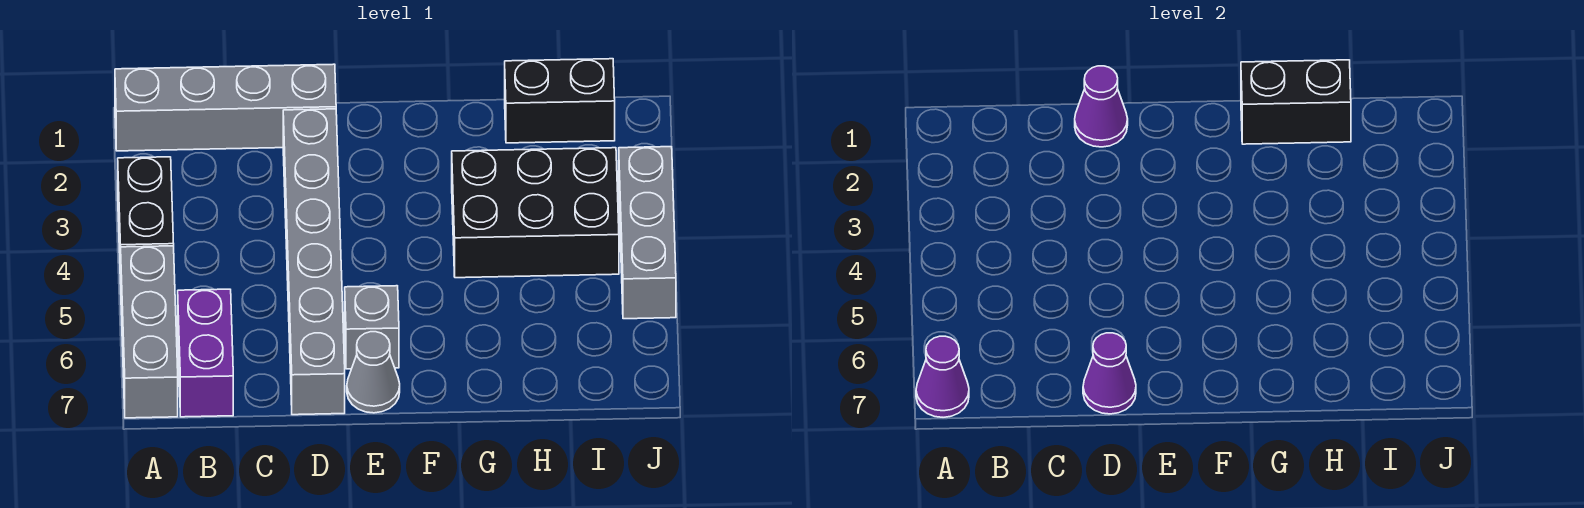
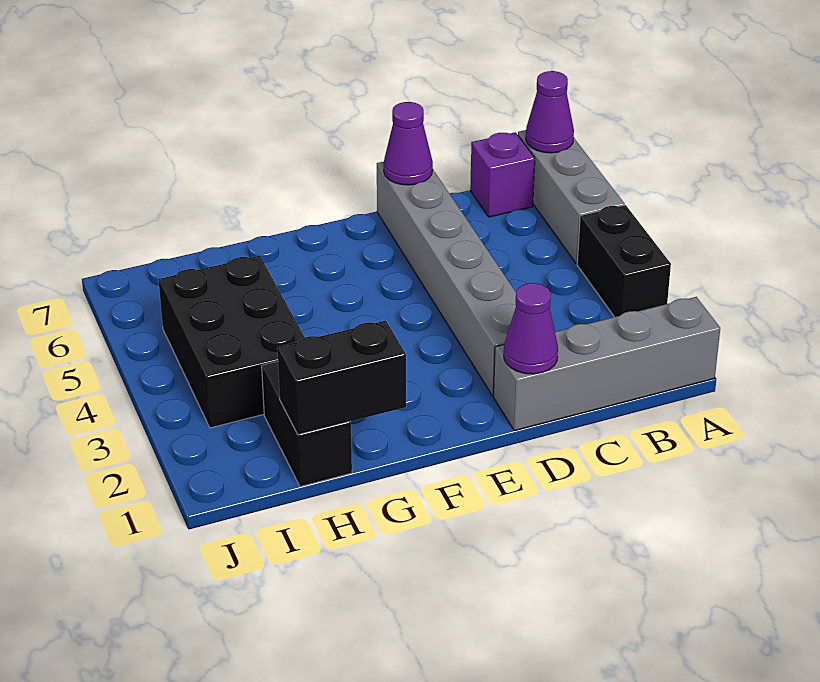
purple brick B6:B7 level 1 -> purple brick B7 level 1
grey brick E6 level 1 -> none
grey cone E7 level 1 -> none
black brick G3:I4 level 1 -> black brick H3:I5 level 1
black brick H1:I1 level 1 -> black brick H1:H2 level 1
grey brick J3:J5 level 1 -> none

